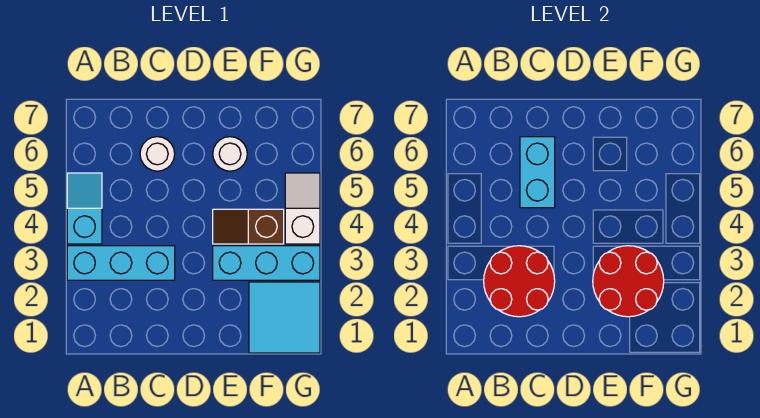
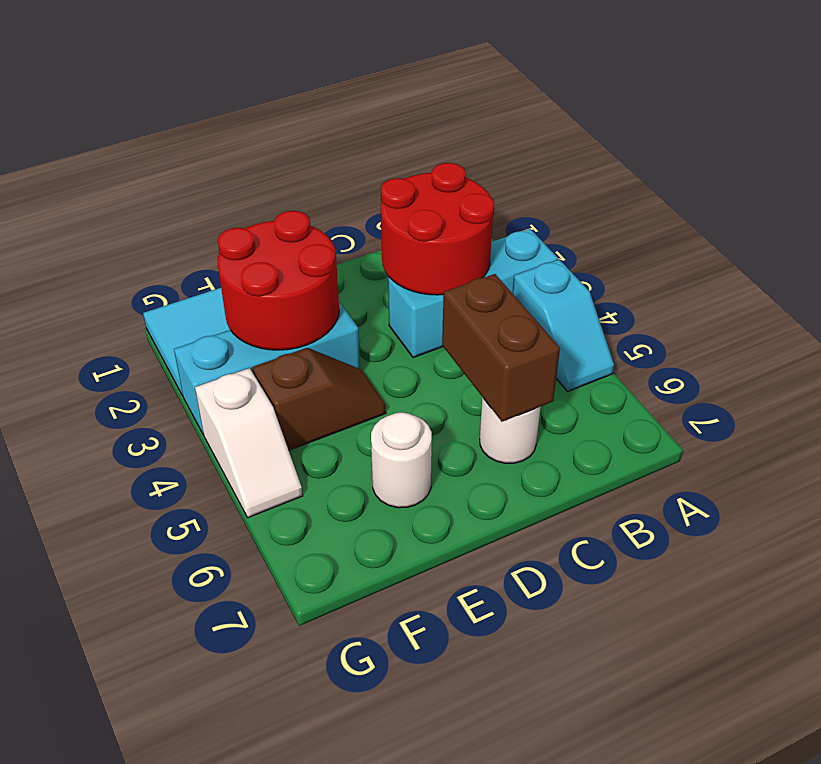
cyan brick C5:C6 level 2 -> brown brick C5:C6 level 2

